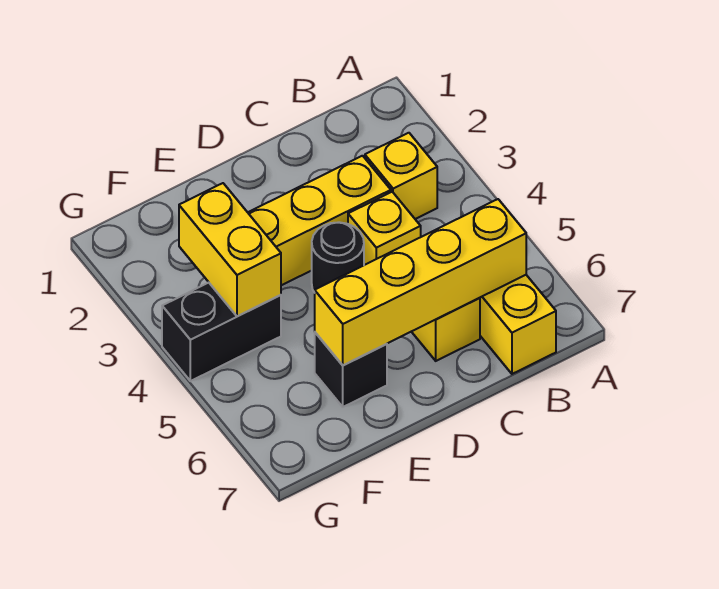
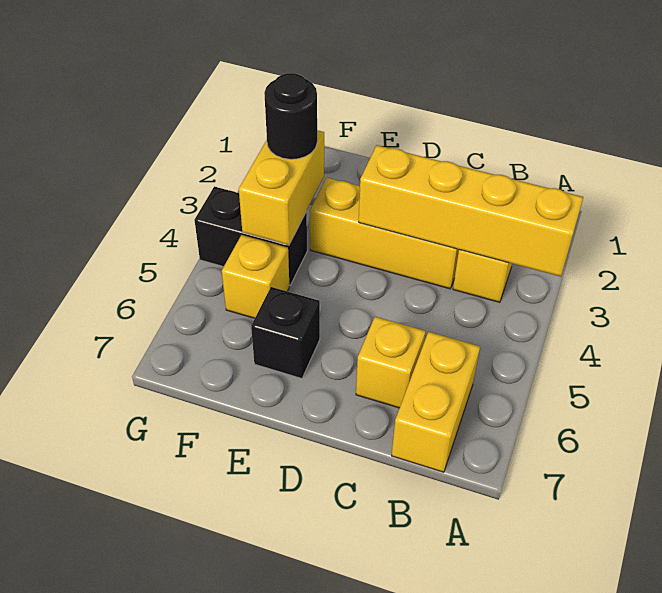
yellow brick B6:E6 level 2 -> yellow brick A3:D3 level 2
yellow brick C4 level 1 -> yellow brick F5 level 1
black round brick D4 level 1 -> black round brick F3 level 3

